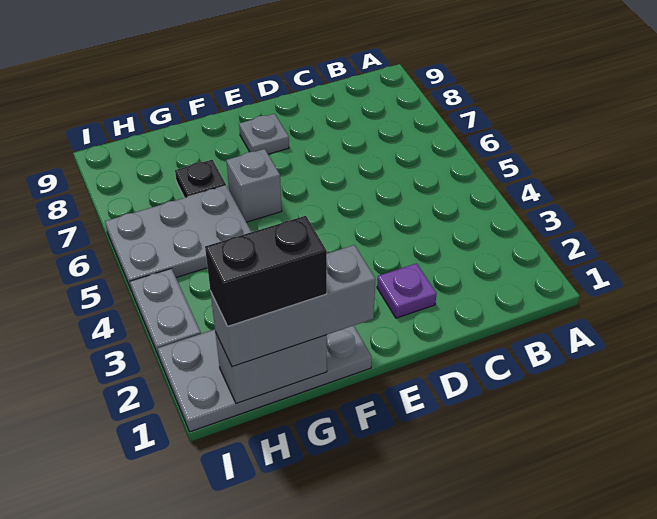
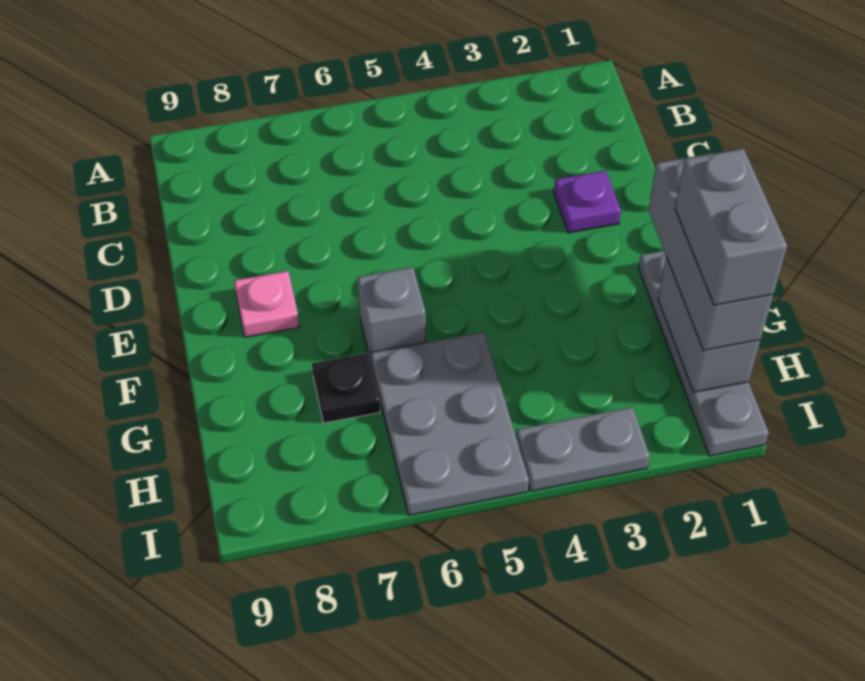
grey plate E8 level 1 -> pink plate E8 level 1
grey plate F1:I2 level 1 -> grey plate F1:I1 level 1
black brick G1:H1 level 4 -> grey brick G1:H1 level 4

